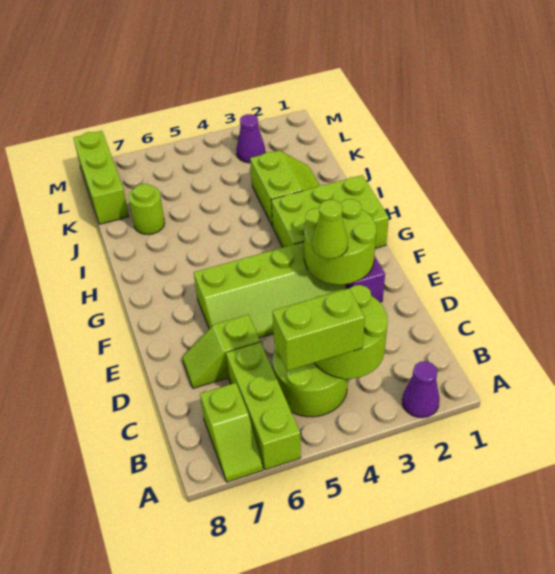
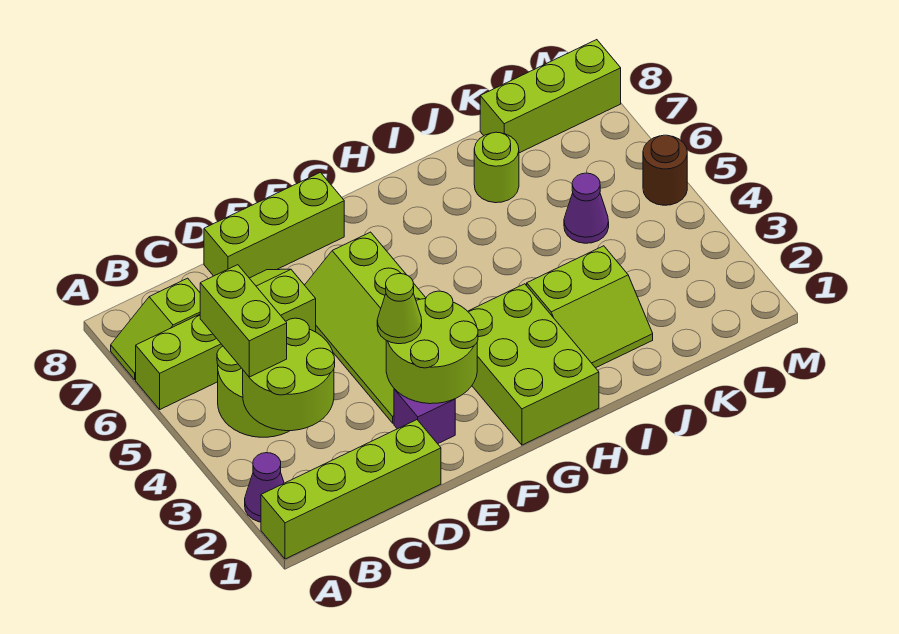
none -> lime brick A1:D1 level 1
none -> lime brick D8:F8 level 1
purple cone L3 level 1 -> purple cone K5 level 1
none -> brown round brick M5 level 1

